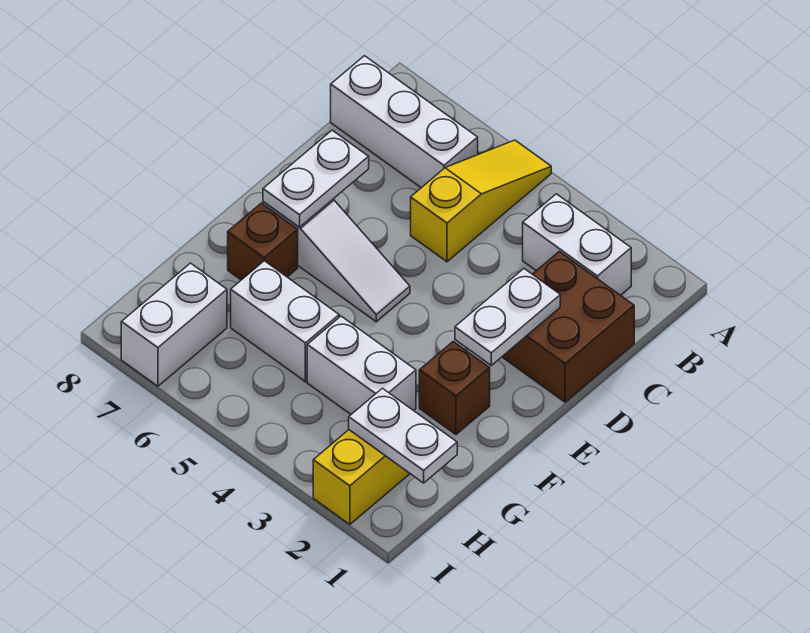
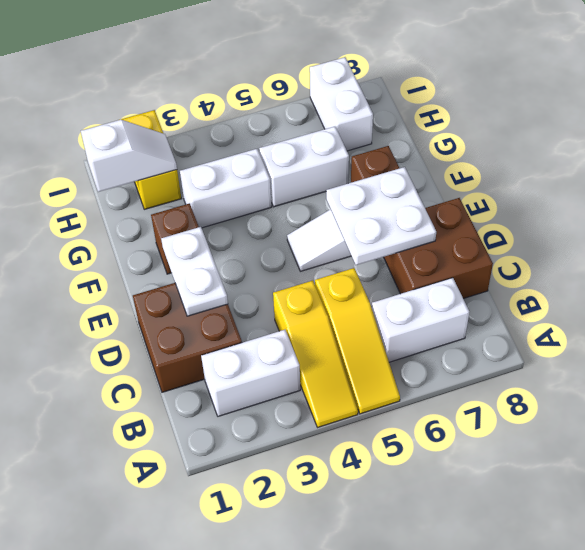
none -> yellow slope A4:C4 level 1 top C
white brick B6:B8 level 1 -> white brick B6:B7 level 1
none -> brown brick C7:D8 level 1
white plate D7:E7 level 2 -> white plate D6:E7 level 2
white plate H1:H2 level 2 -> white slope H1:H2 level 2 top 1

